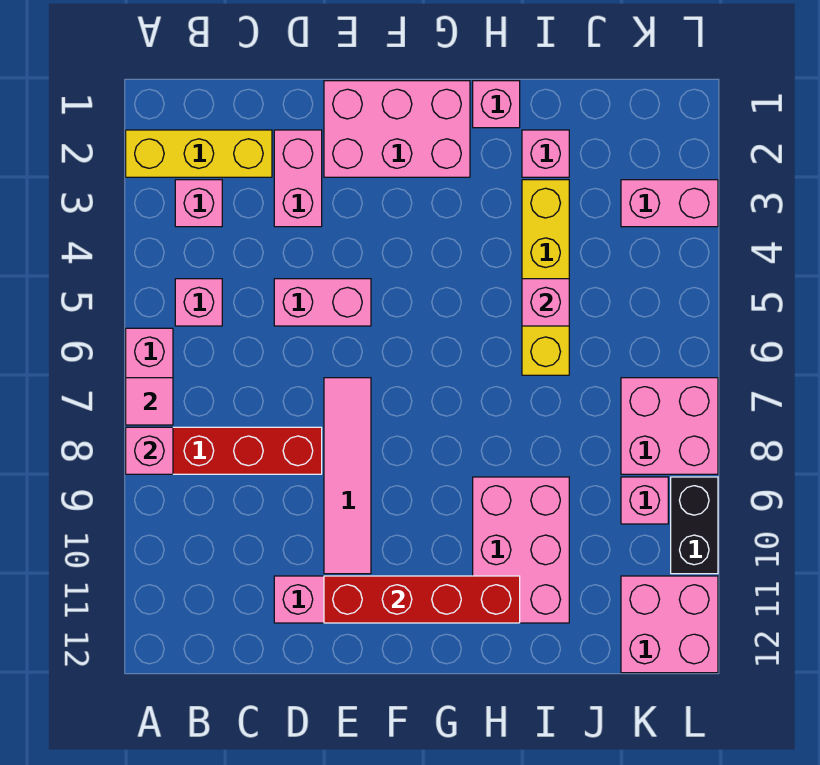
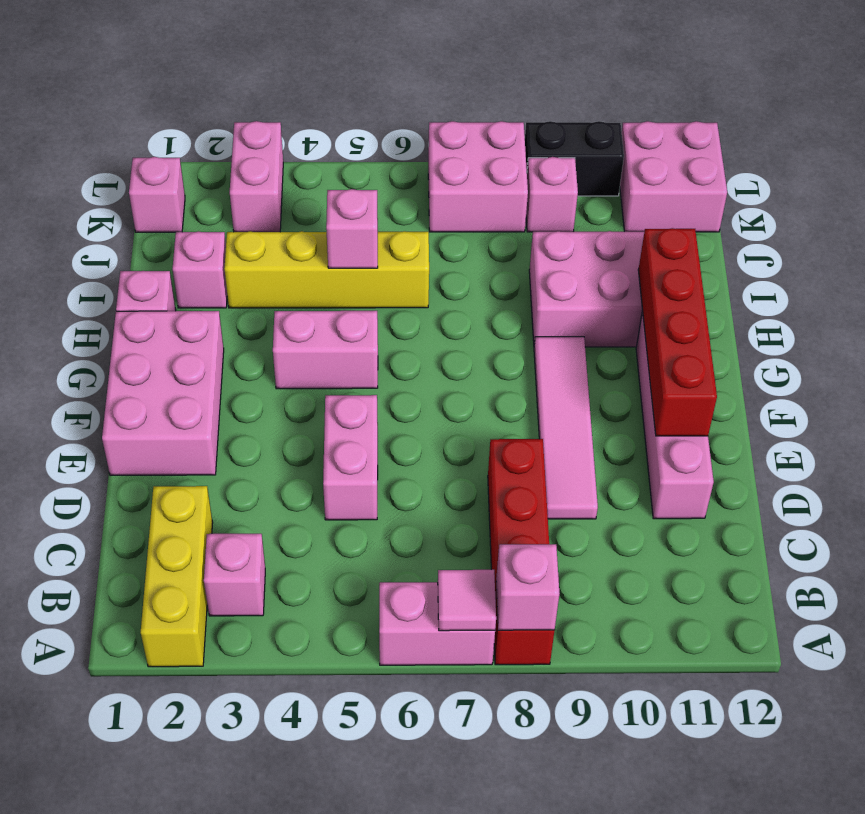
pink brick B5 level 1 -> pink brick K1 level 1
pink brick D2:D3 level 1 -> pink brick G4:G5 level 1
pink tile E7:E10 level 1 -> pink tile D9:G9 level 1

